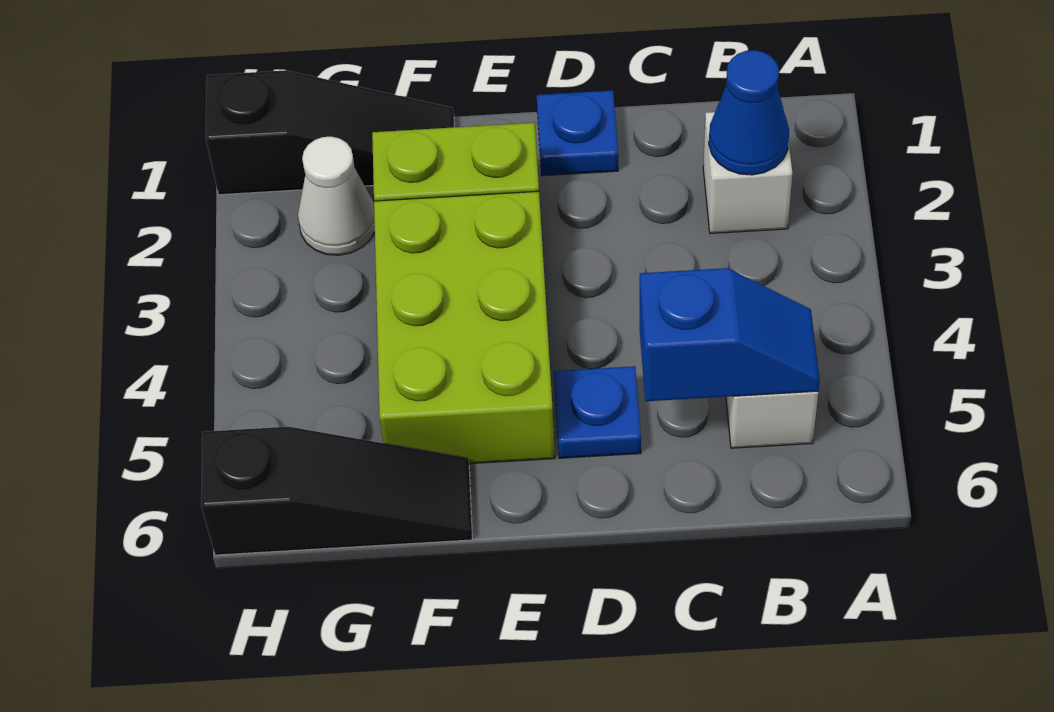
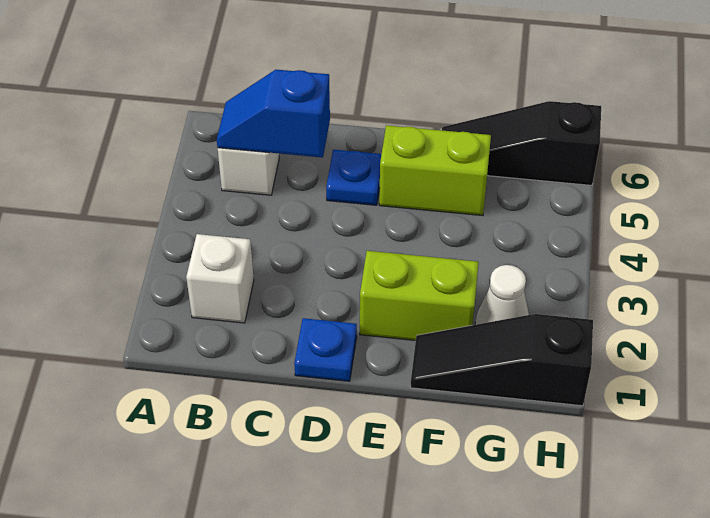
blue cone B2 level 2 -> none
lime brick E3:F5 level 1 -> lime brick E5:F5 level 1

